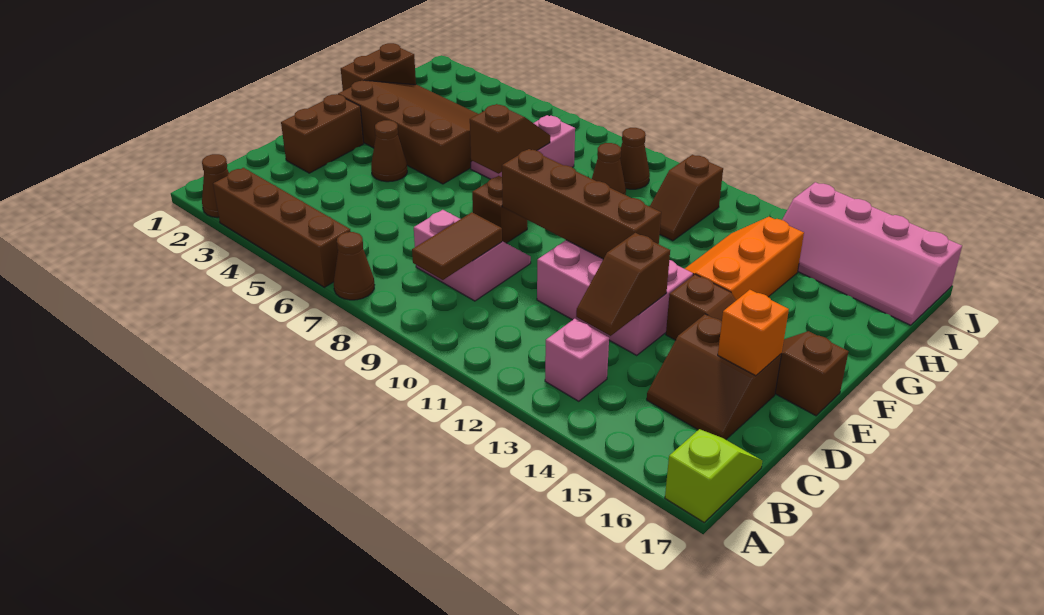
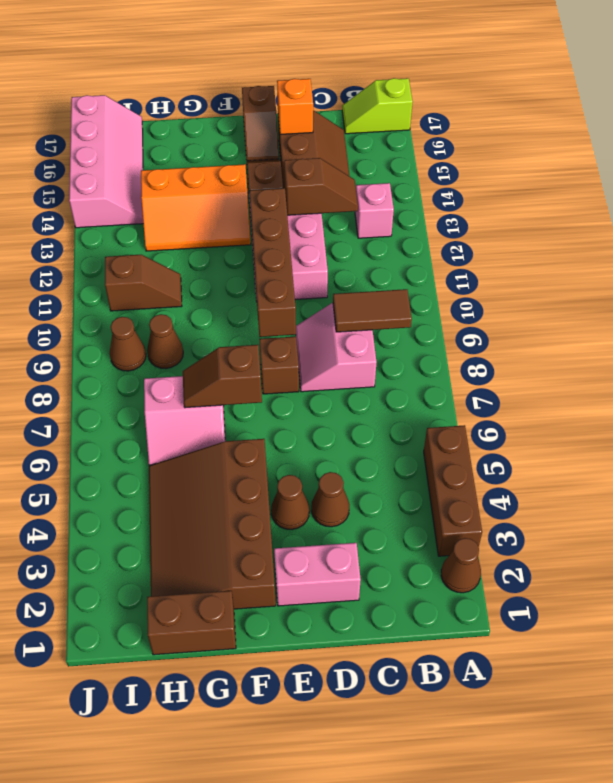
brown brick A3:A6 level 1 -> brown brick A3:A5 level 1
brown cone A7 level 1 -> brown cone D4 level 1
brown brick D2:E2 level 1 -> pink brick D2:E2 level 1

